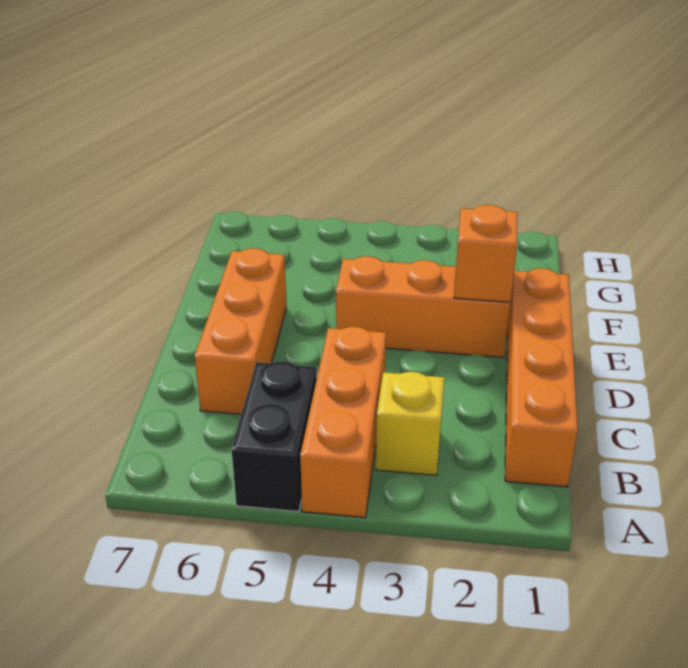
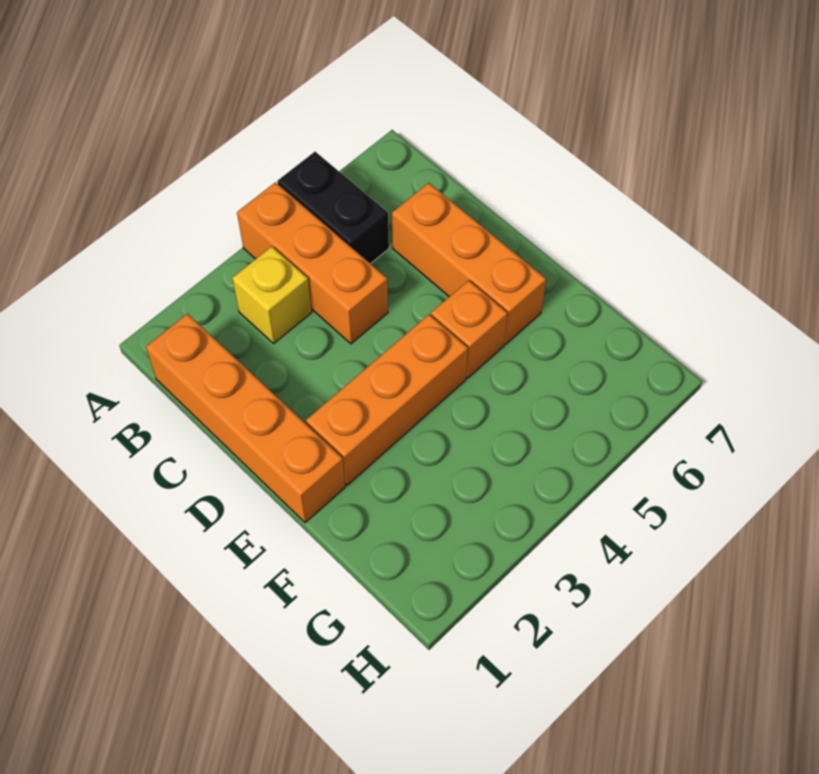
orange brick E2 level 2 -> orange brick E5 level 1

